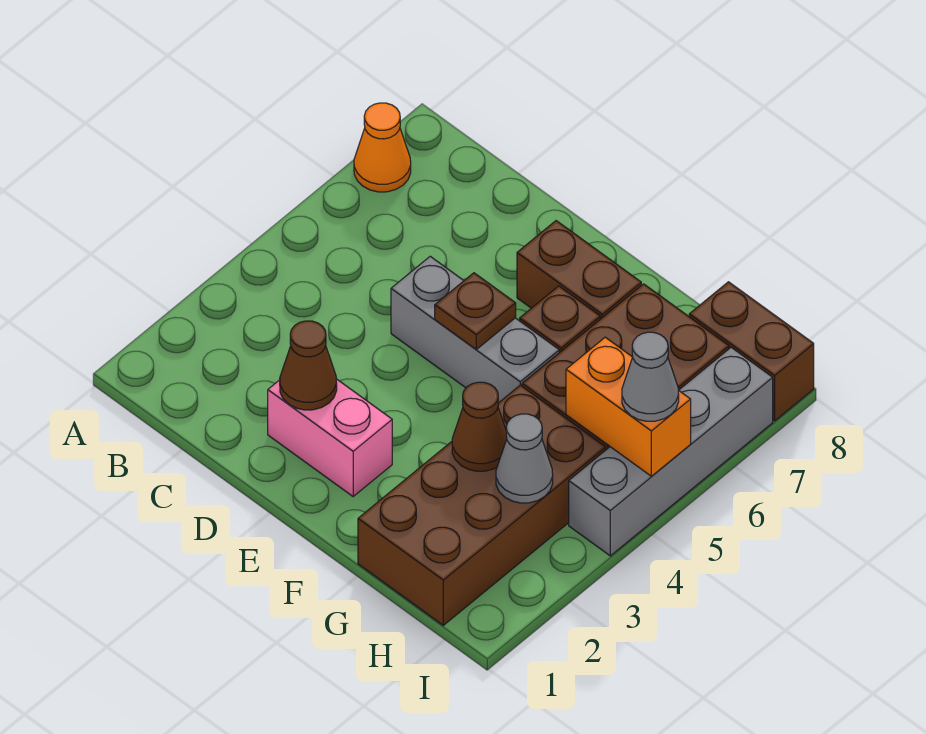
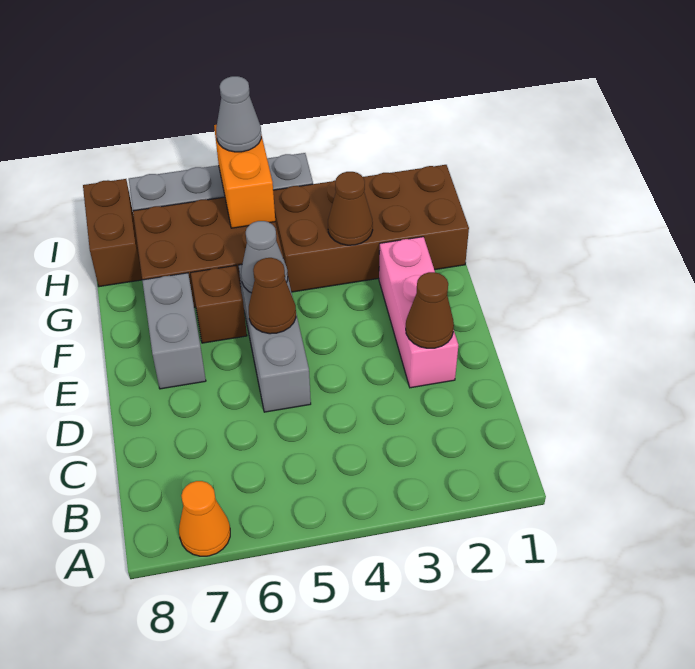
pink brick D2:E2 level 1 -> pink brick D2:F2 level 1
brown plate E5 level 2 -> brown cone E5 level 2
brown brick E7:F7 level 1 -> grey brick E7:F7 level 1
grey cone H3 level 2 -> grey cone F5 level 2

